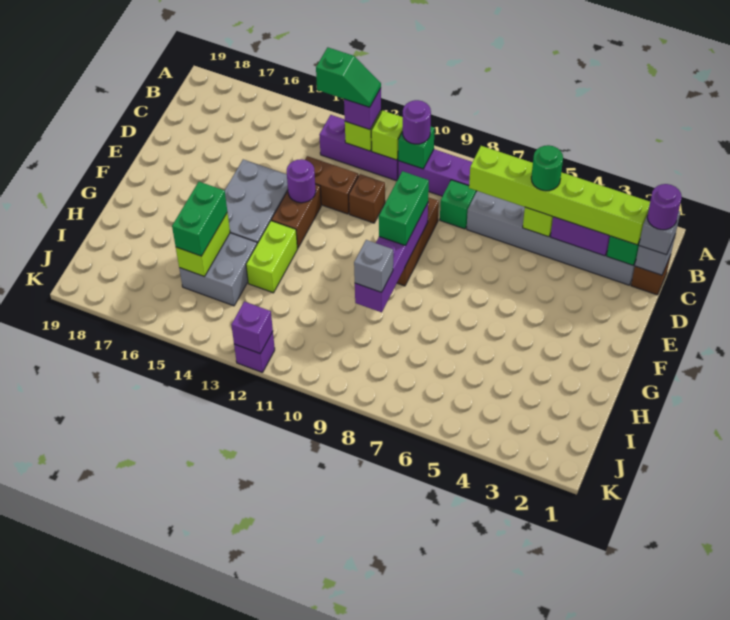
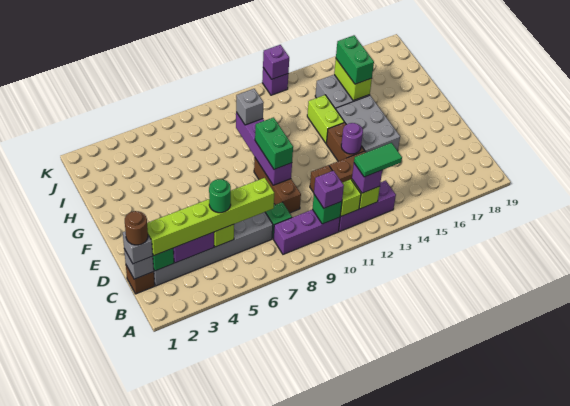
purple round brick B10 level 3 -> purple brick B10 level 3
green slope B12:B13 level 4 top 13 -> green tile B12:B13 level 4
purple round brick C1 level 4 -> brown round brick C1 level 4

